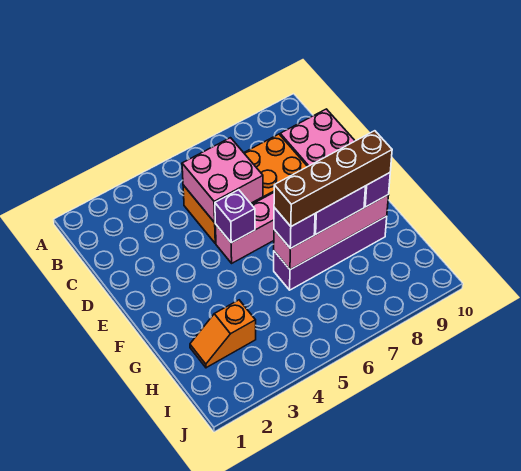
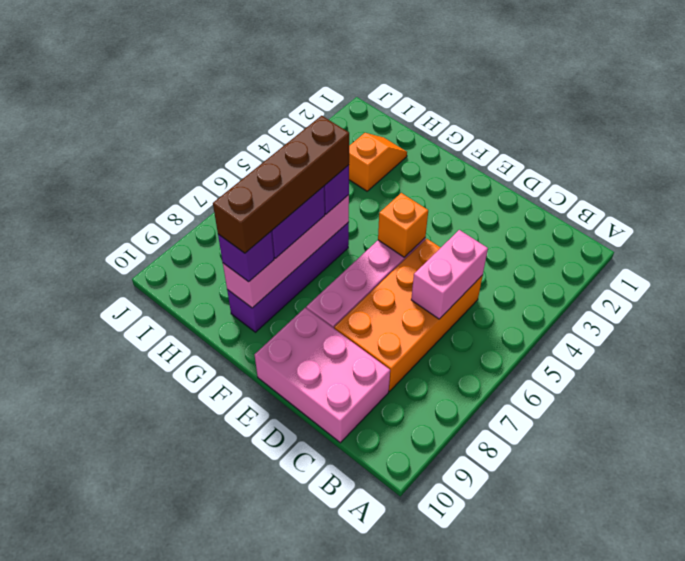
pink brick C5:D6 level 2 -> pink brick C5:C6 level 2
purple brick E5 level 2 -> orange brick E5 level 2

